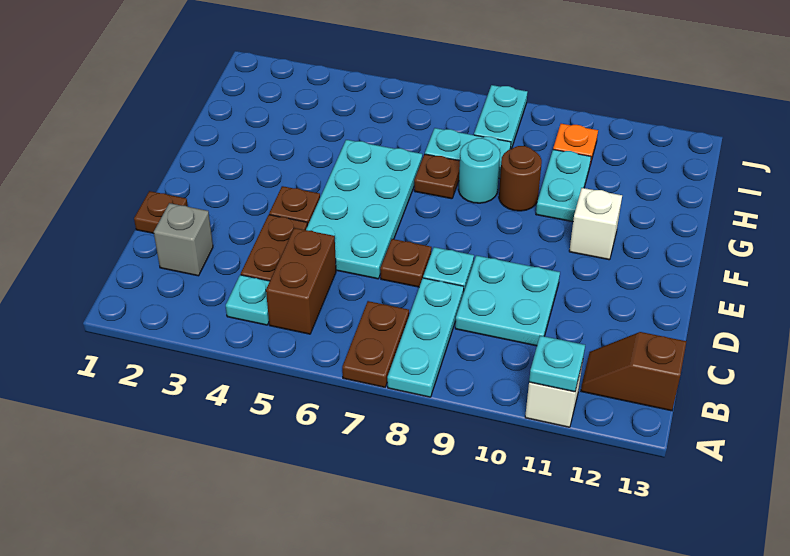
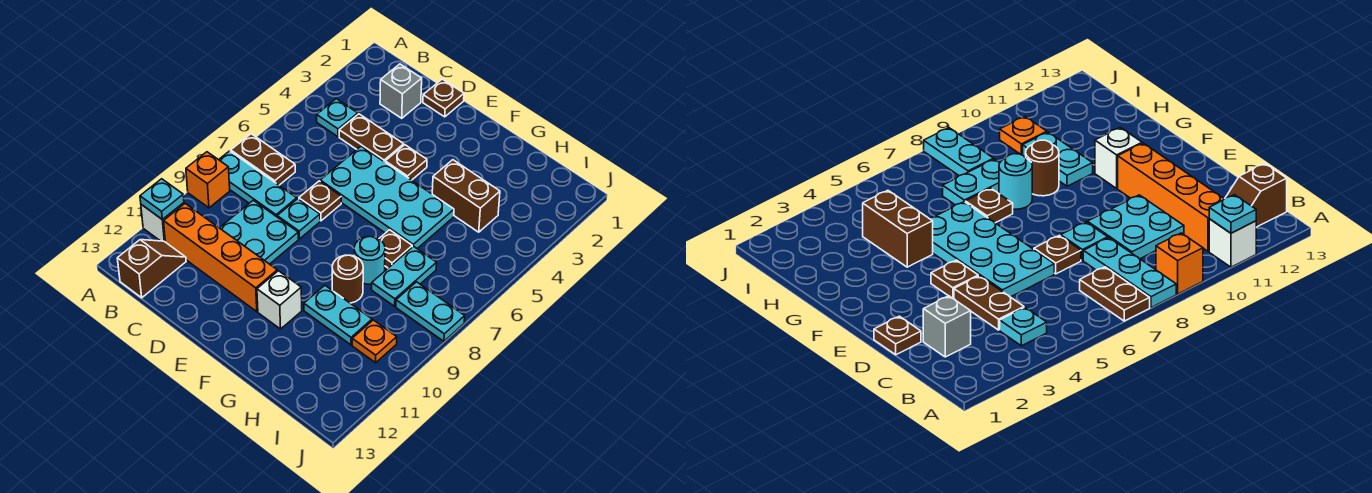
none -> orange brick A9 level 1
brown brick B5:C5 level 1 -> brown brick G4:H4 level 1
none -> orange brick B11:E11 level 1

